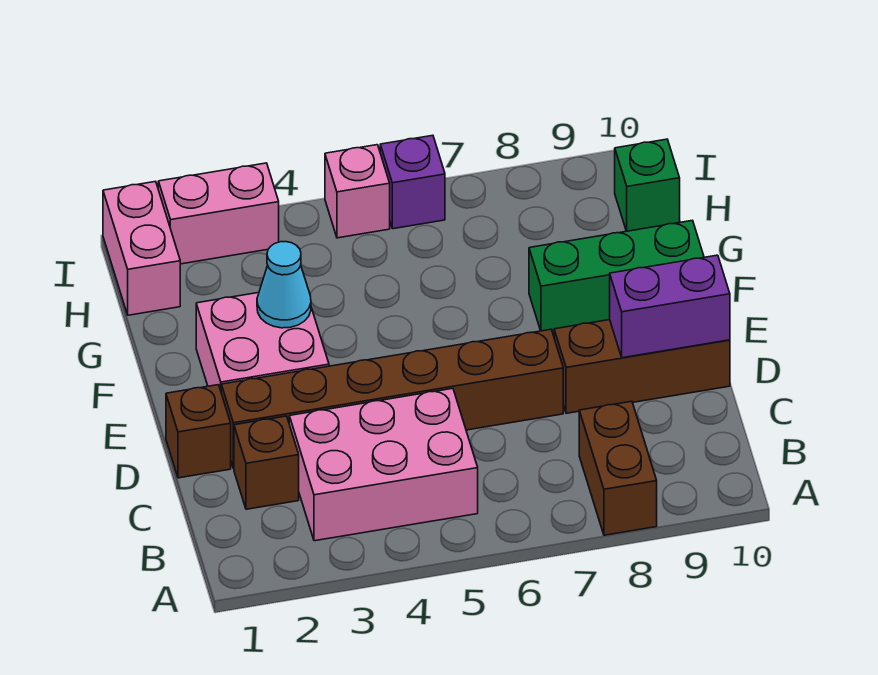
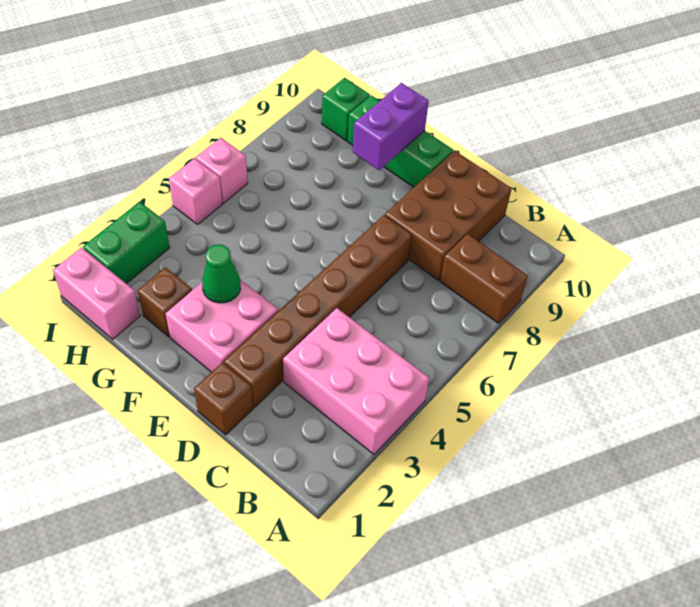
pink brick B3:C5 level 1 -> pink brick A3:C4 level 1
brown brick C2 level 1 -> brown brick G2 level 1
brown brick D8:D10 level 1 -> brown brick C8:D10 level 1
purple brick D9:D10 level 2 -> purple brick F9:F10 level 2
cyan cone F3 level 2 -> green cone F3 level 2
green brick F8:F10 level 1 -> green brick E10:G10 level 1
pink brick I2:I3 level 1 -> green brick I2:I3 level 1
purple brick I6 level 1 -> pink brick I6 level 1

